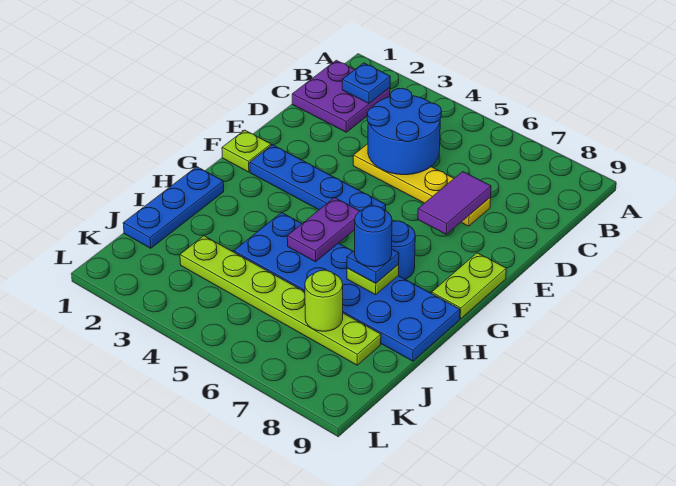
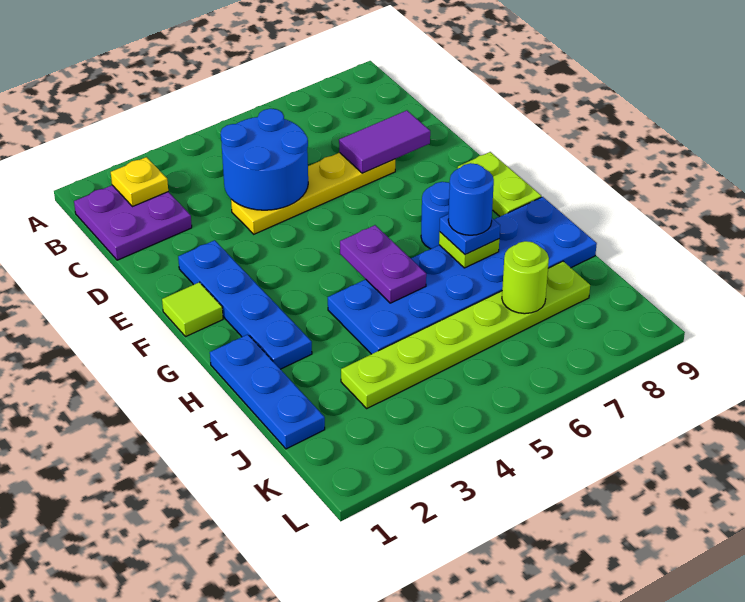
blue plate B2 level 2 -> yellow plate B2 level 2
purple tile D7:E7 level 2 -> purple tile D7:D8 level 2
lime plate F1 level 1 -> lime tile F1 level 1
blue plate F2:F5 level 1 -> blue plate E2:H2 level 1

